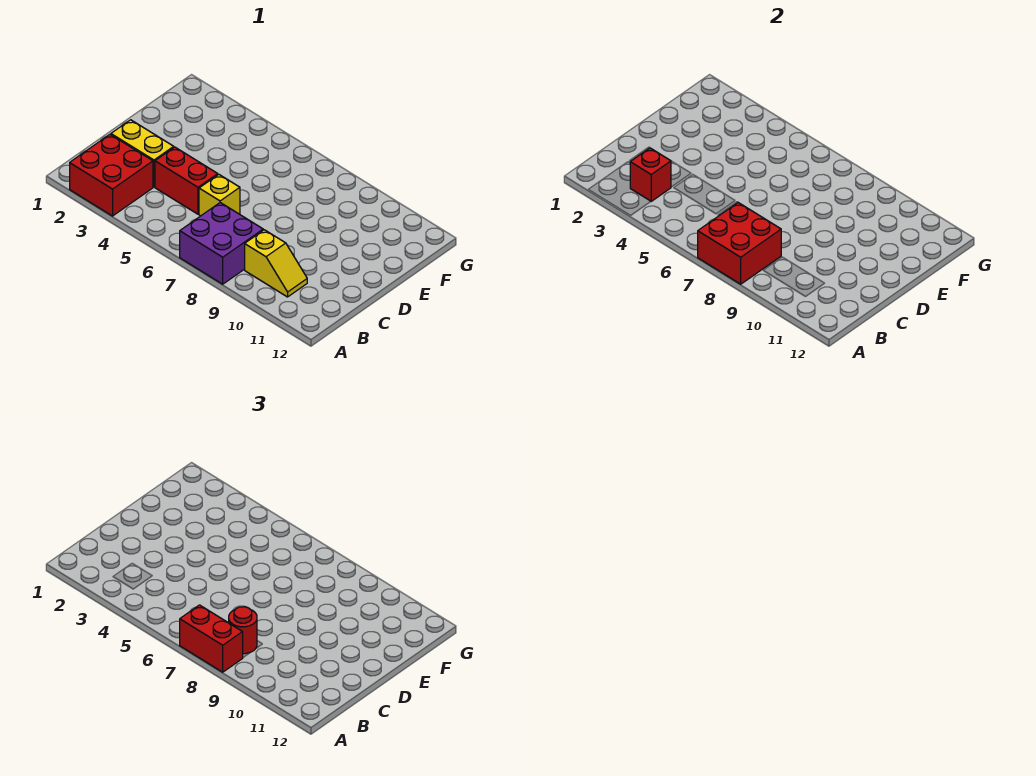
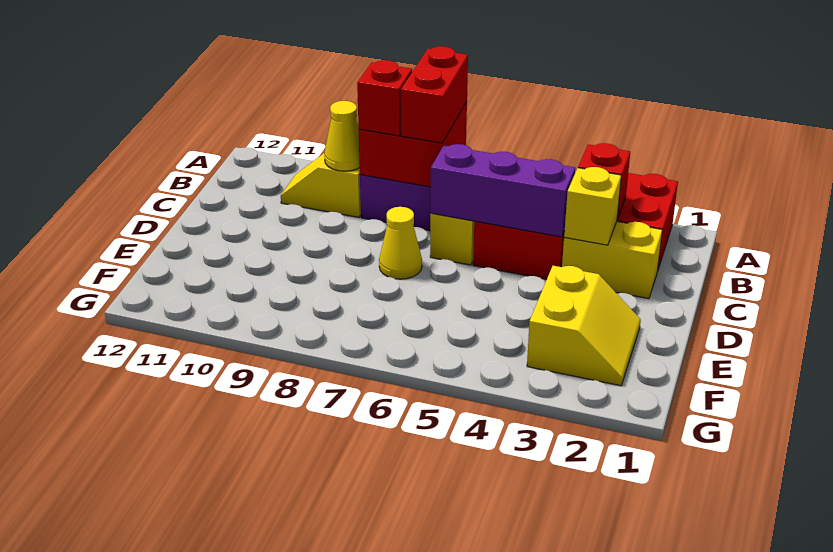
red brick A7:A8 level 3 -> red brick A7:B7 level 3
red round brick B8 level 3 -> red brick B8 level 3
none -> yellow cone B9 level 2
none -> yellow brick C3 level 2
none -> purple brick C4:C6 level 2
none -> yellow cone D7 level 1
none -> yellow slope E2:F3 level 1 top 3

